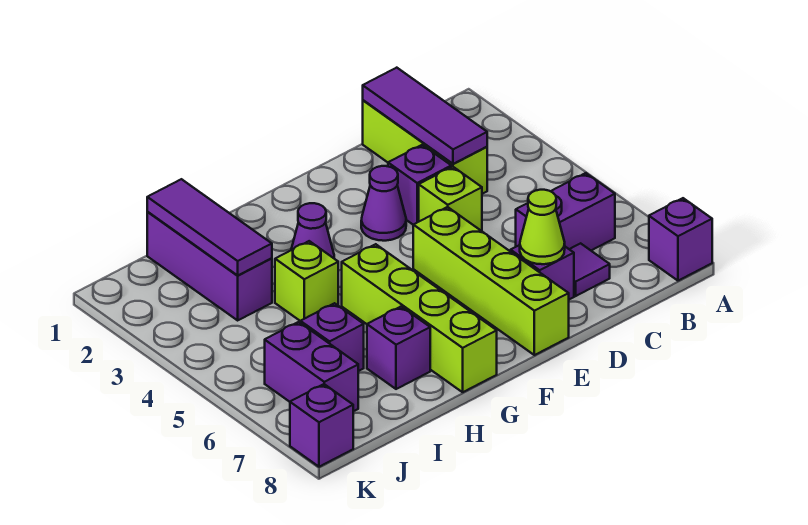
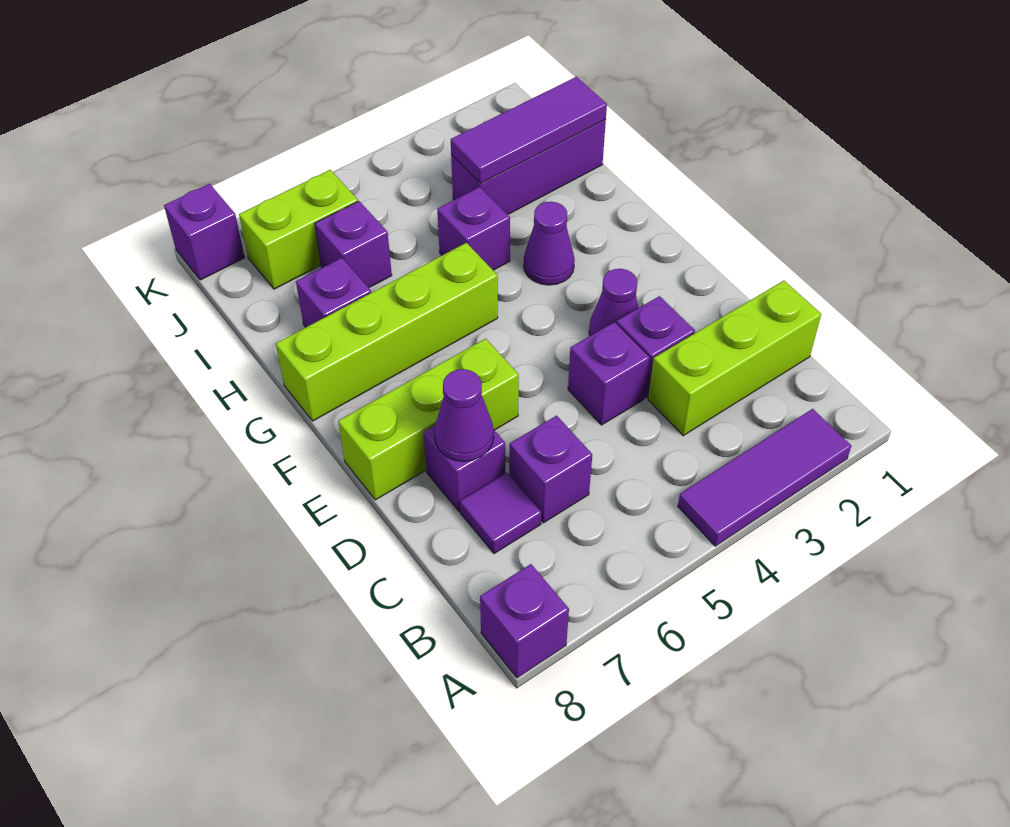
purple brick B6:C6 level 1 -> purple brick C6 level 1
purple tile C1:C3 level 2 -> purple tile A2:A4 level 1
lime brick D4 level 1 -> purple brick D4 level 1
lime cone D7 level 2 -> purple cone D7 level 2
lime brick E5:E8 level 1 -> lime brick E6:E8 level 1
lime brick H4 level 1 -> purple brick H4 level 1
purple brick J6:J7 level 1 -> lime brick J6:J7 level 1

